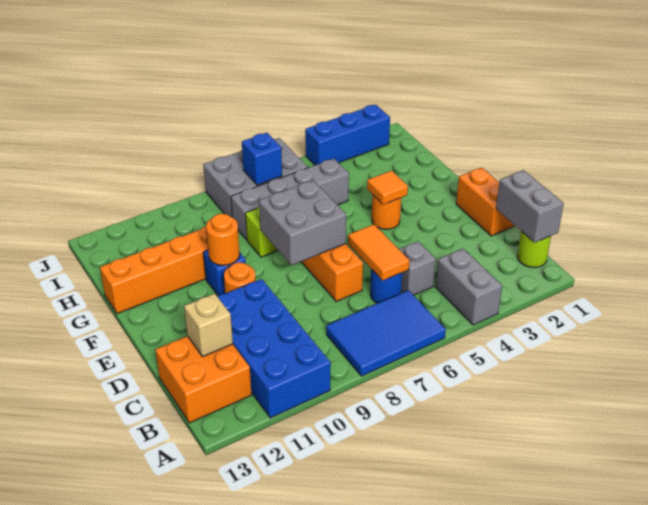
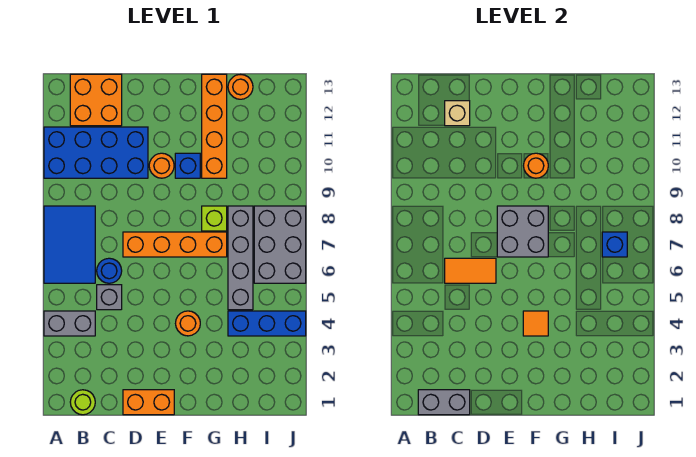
none -> orange round brick H13 level 1
blue brick J2:J4 level 1 -> blue brick H4:J4 level 1

